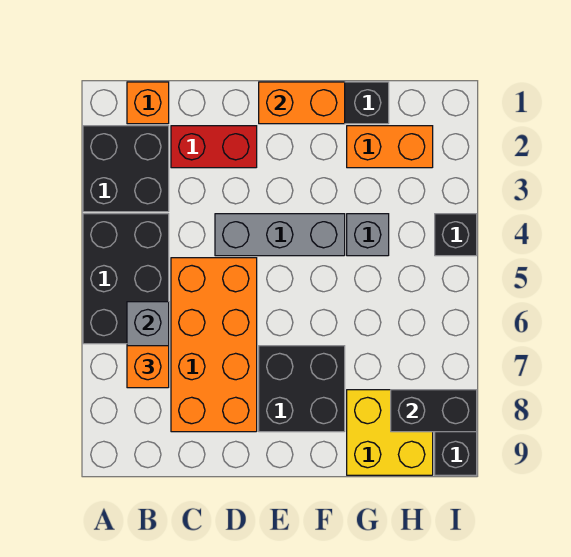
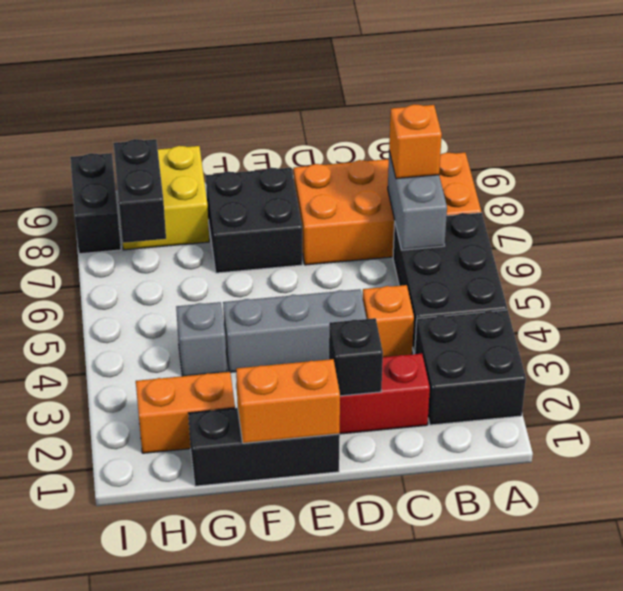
orange brick B1 level 1 -> orange brick C4 level 1
orange brick C5:D8 level 1 -> orange brick A7:D8 level 1
black brick H8:I8 level 2 -> black brick H7:H8 level 2
black brick I4 level 1 -> black brick D2 level 2

